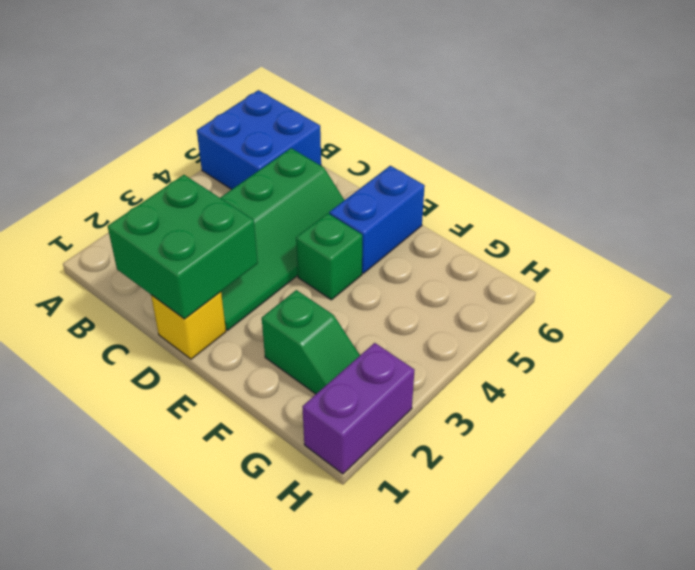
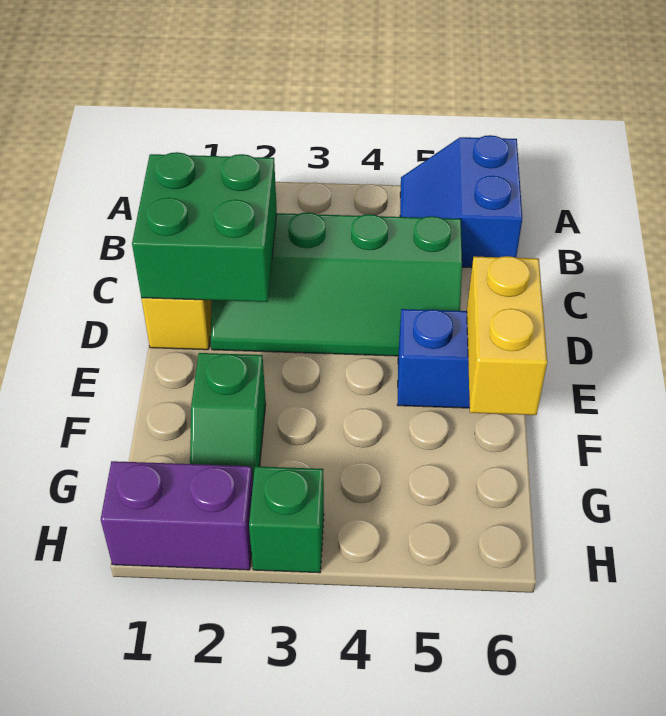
blue brick A5:B6 level 1 -> blue slope A5:B6 level 1 top 6
green brick E4 level 1 -> green brick H3 level 1
none -> yellow brick E6:F6 level 2

